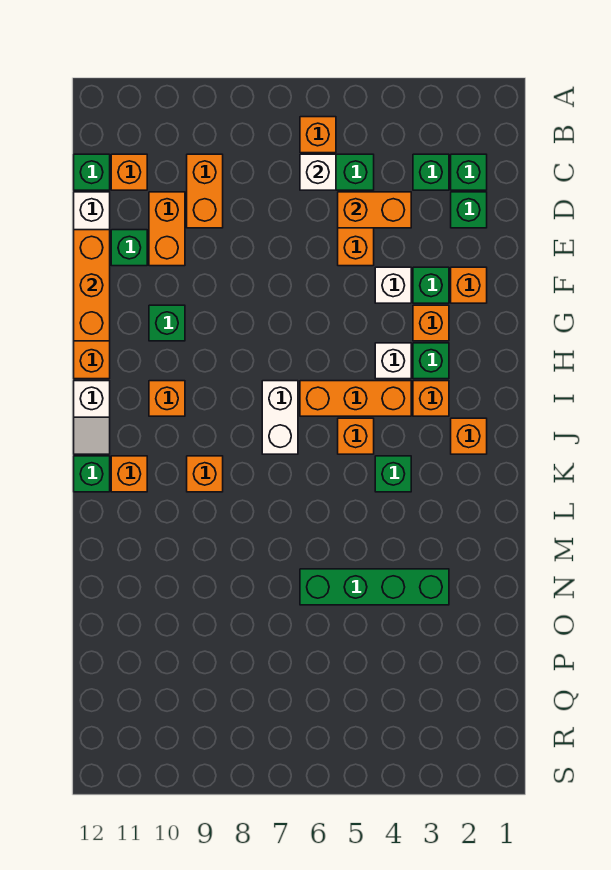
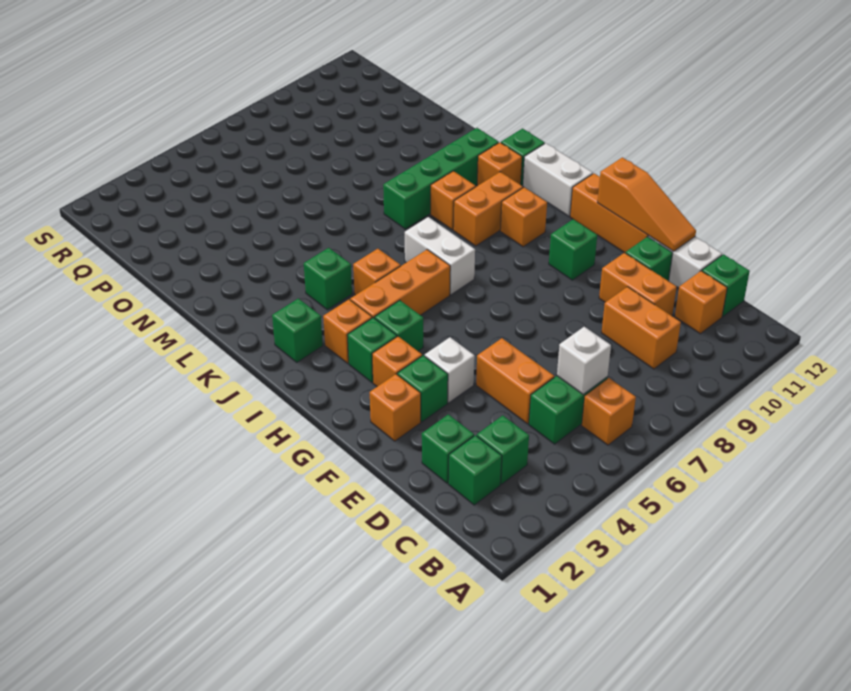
orange brick D4:D5 level 2 -> orange brick J9:J10 level 1
orange brick E12:G12 level 2 -> orange slope E12:G12 level 2 top G
white brick H4 level 1 -> green brick H4 level 1
white slope I12:J12 level 1 top I -> white brick I12:J12 level 1
orange brick J2 level 1 -> green brick J2 level 1
green brick N3:N6 level 1 -> green brick L8:L11 level 1

